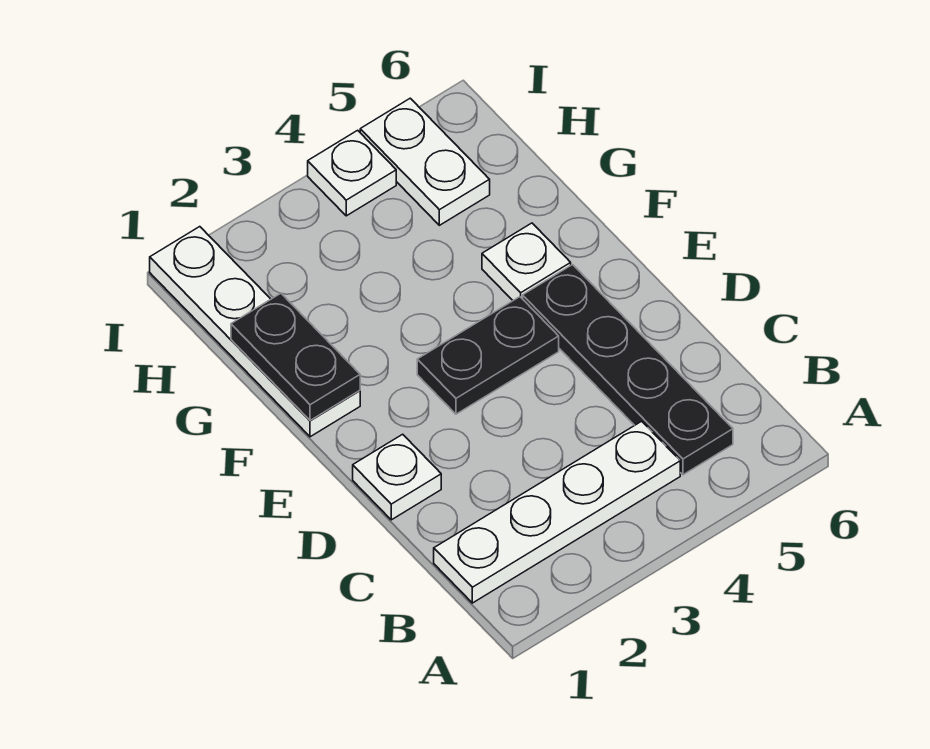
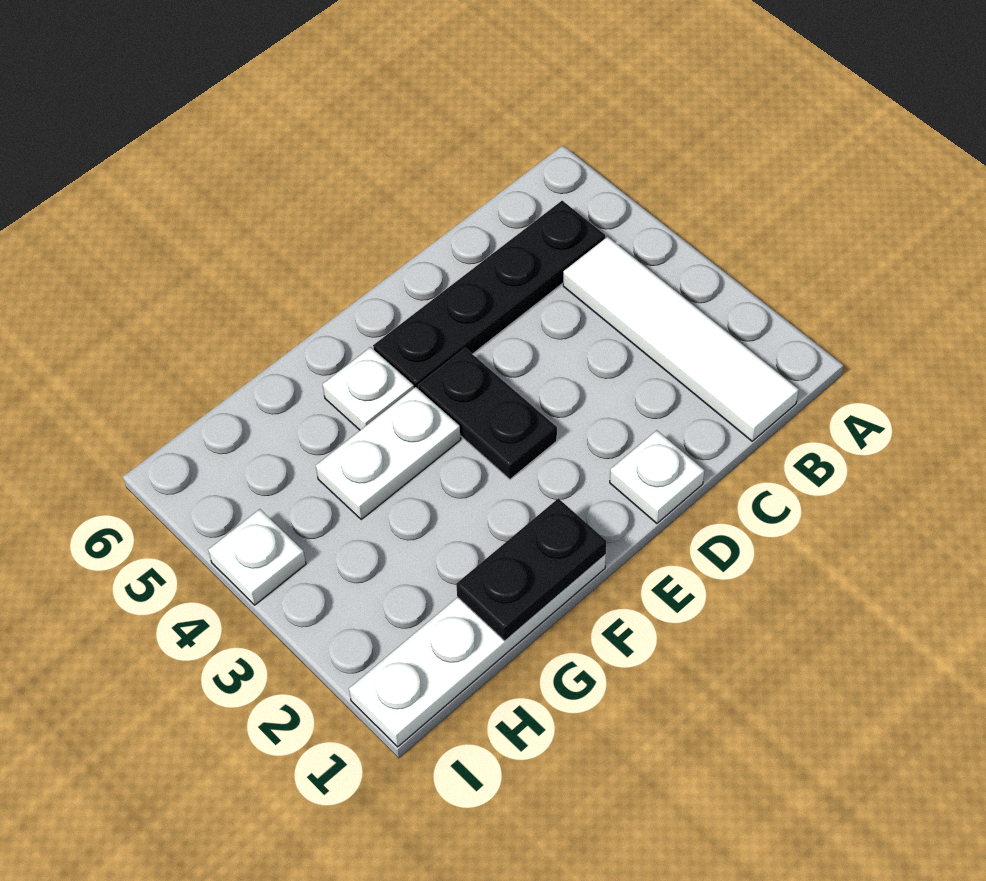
white plate B1:B4 level 1 -> white tile B1:B4 level 1
white plate H5:I5 level 1 -> white plate F4:G4 level 1

